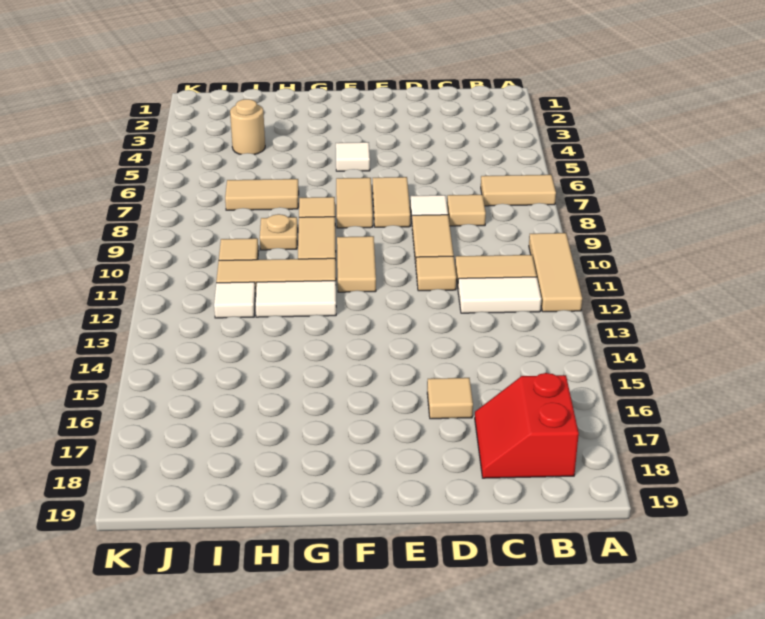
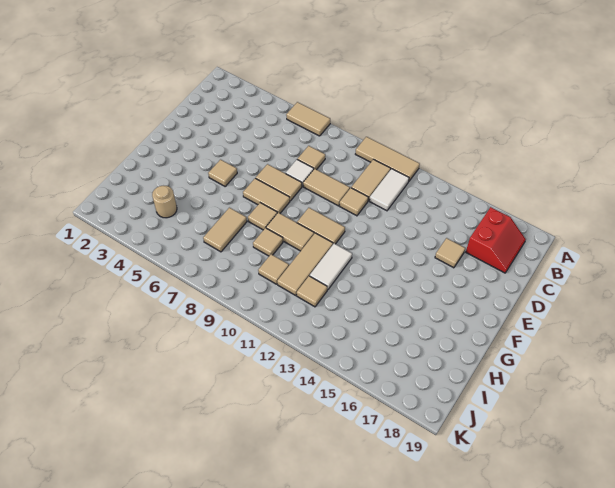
tan tile A7:B7 level 1 -> tan tile A6:A7 level 1
red slope B17:C18 level 1 top B -> red slope B17:C18 level 1 top 17
white tile F5 level 1 -> tan tile F5 level 1
tan plate H9 level 1 -> tan tile H9 level 1
white tile I12 level 1 -> tan tile I12 level 1

